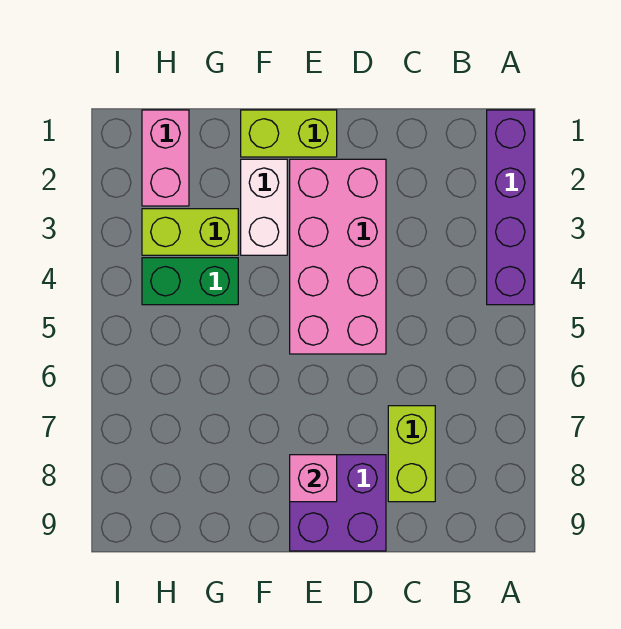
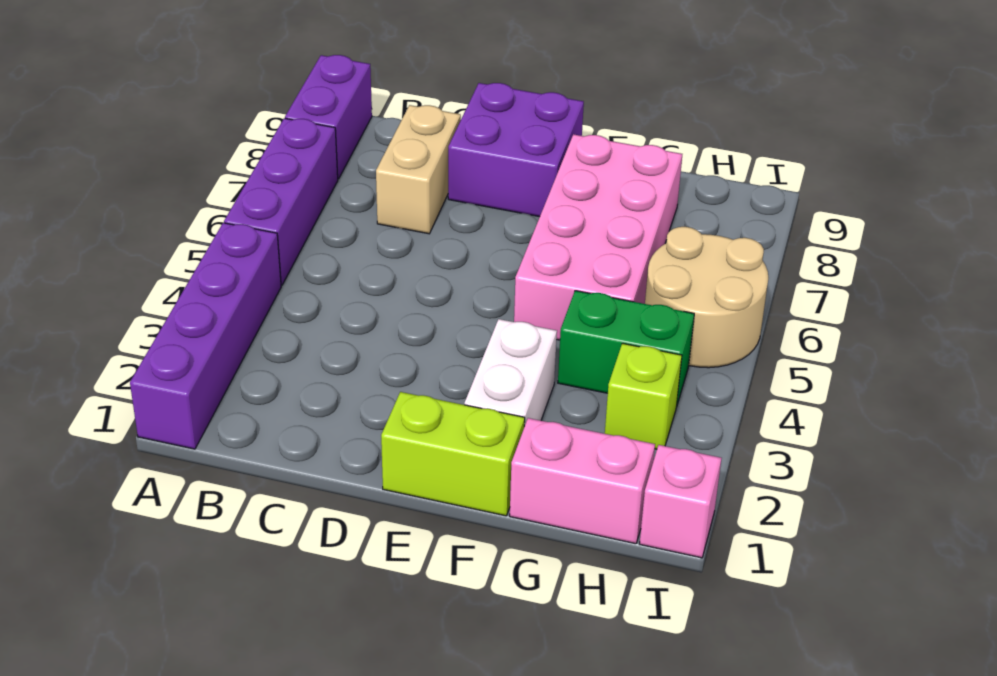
none -> purple brick A5:A7 level 1
none -> purple brick A8:A9 level 1
lime brick C7:C8 level 1 -> tan brick C7:C8 level 1
pink brick D2:E5 level 1 -> pink brick F5:G8 level 1
pink brick E8 level 2 -> pink brick I1 level 1
lime brick G3:H3 level 1 -> lime brick H3 level 1
pink brick H1:H2 level 1 -> pink brick G1:H1 level 1
none -> tan round brick H5:I6 level 1

